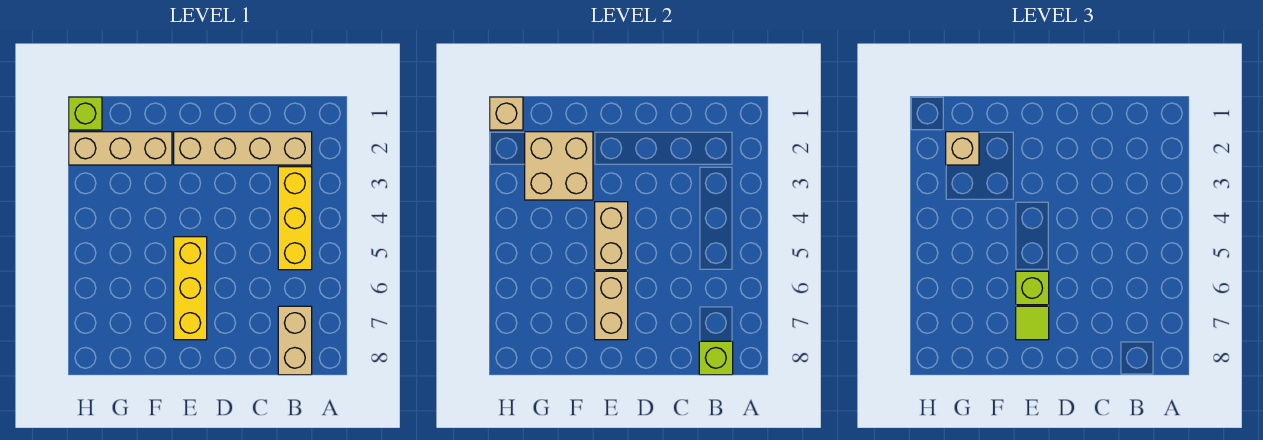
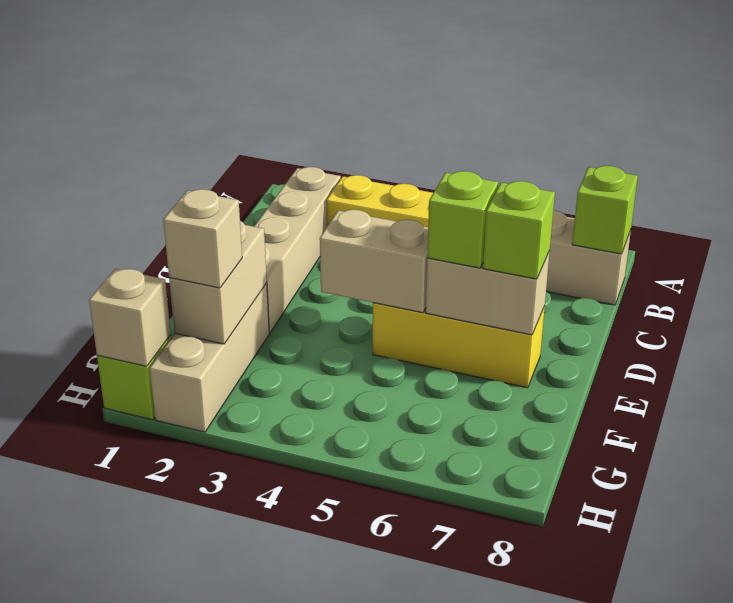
lime tile E7 level 3 -> lime brick E7 level 3
tan brick F2:G3 level 2 -> tan brick F2:G2 level 2

